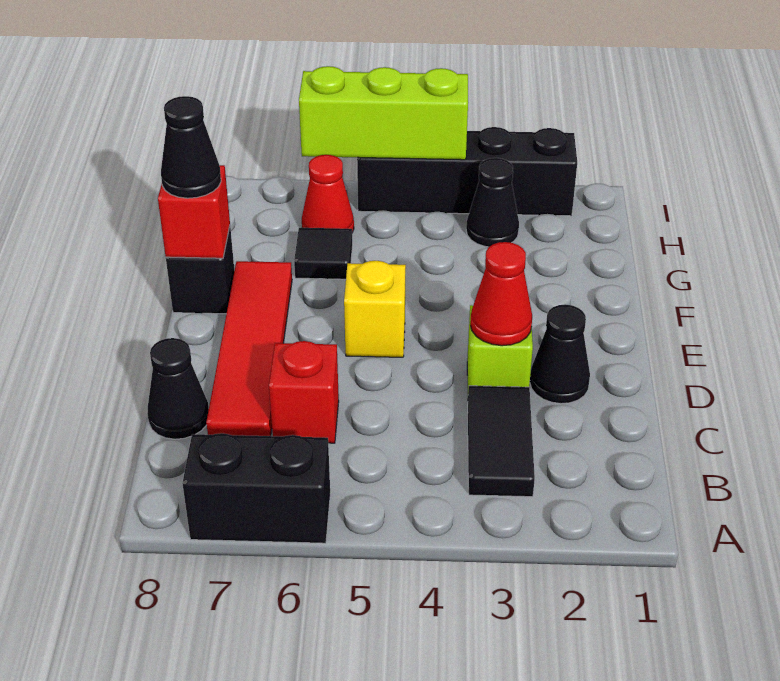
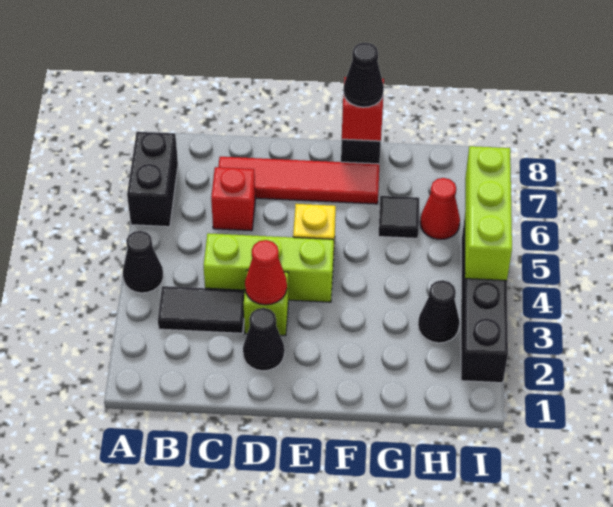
none -> lime brick C4:E4 level 1
black cone C8 level 1 -> black cone A4 level 1

